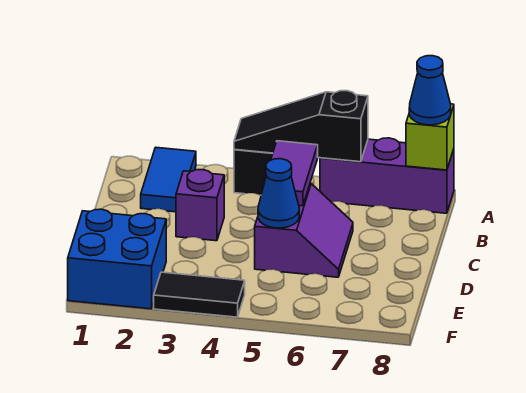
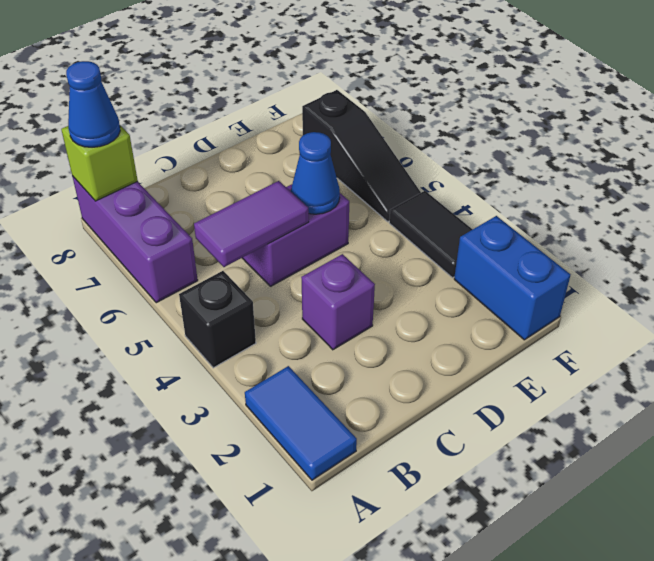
blue tile A2:B2 level 1 -> blue tile A1:A2 level 1
black slope A4:A6 level 2 top 6 -> black slope F5:F7 level 1 top 7
blue brick E1:F2 level 1 -> blue brick F1:F2 level 1

